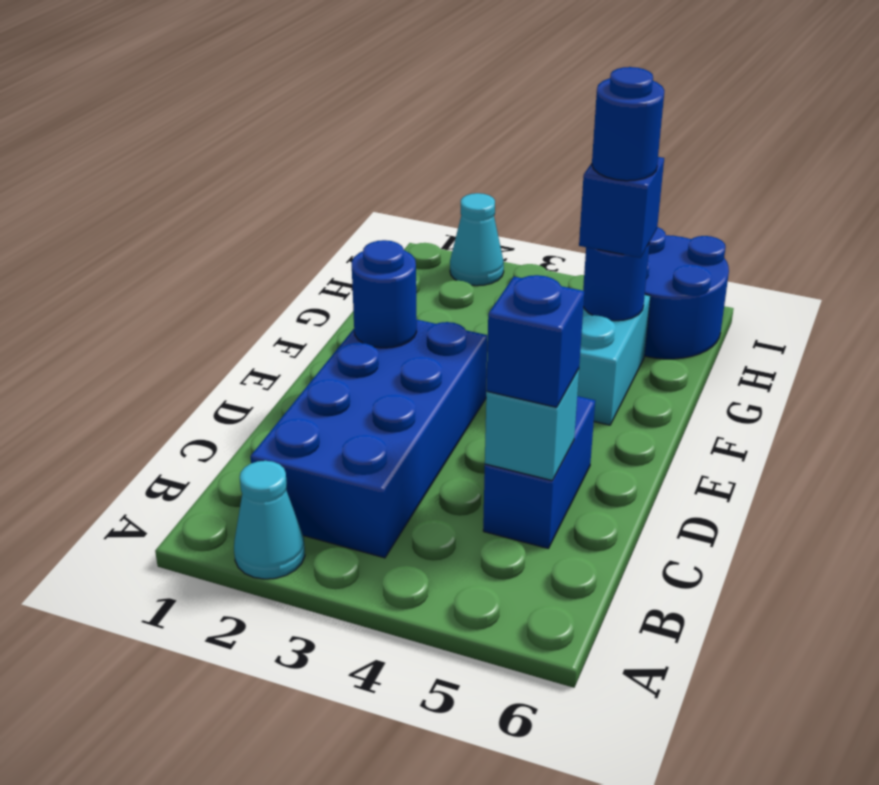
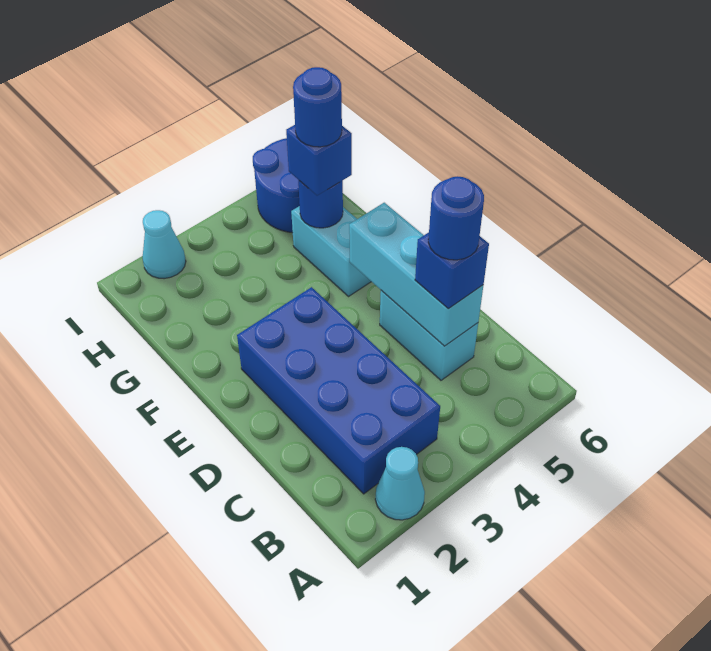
blue brick C5:D5 level 1 -> cyan brick C5:D5 level 1
cyan brick C5 level 2 -> cyan brick C5:E5 level 2
blue round brick E2 level 2 -> blue round brick C5 level 4

